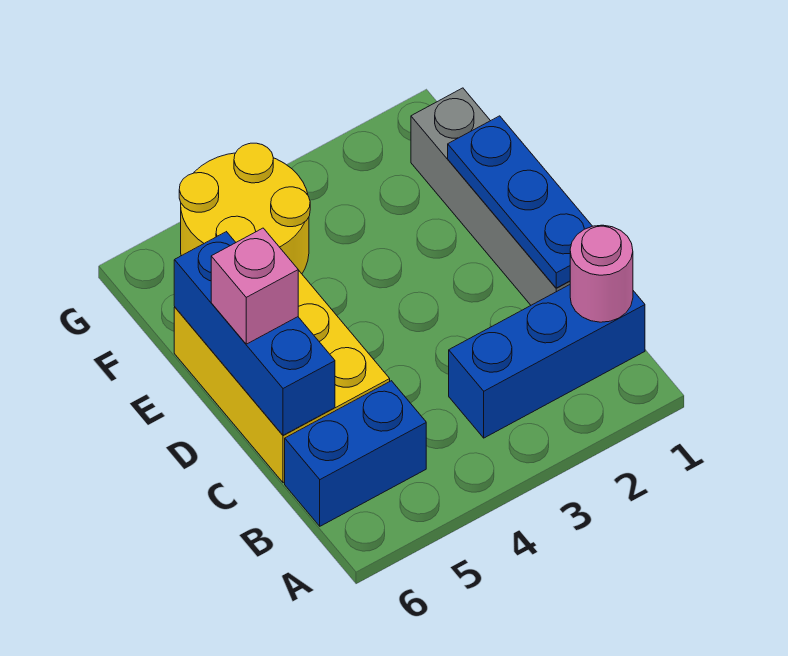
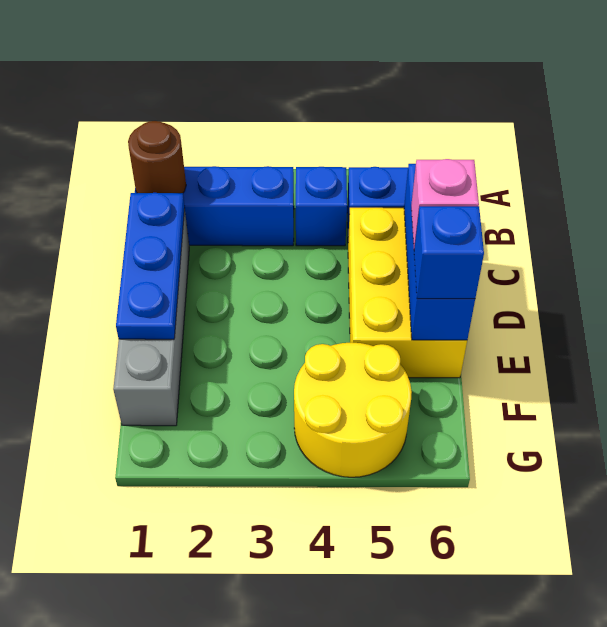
pink round brick B1 level 2 -> brown round brick B1 level 2
none -> blue brick B4 level 1
none -> blue brick E6 level 3

